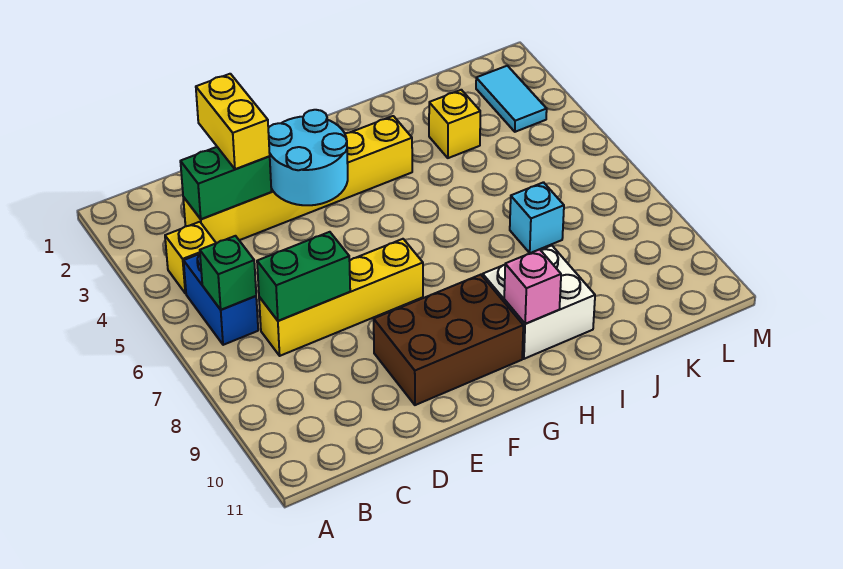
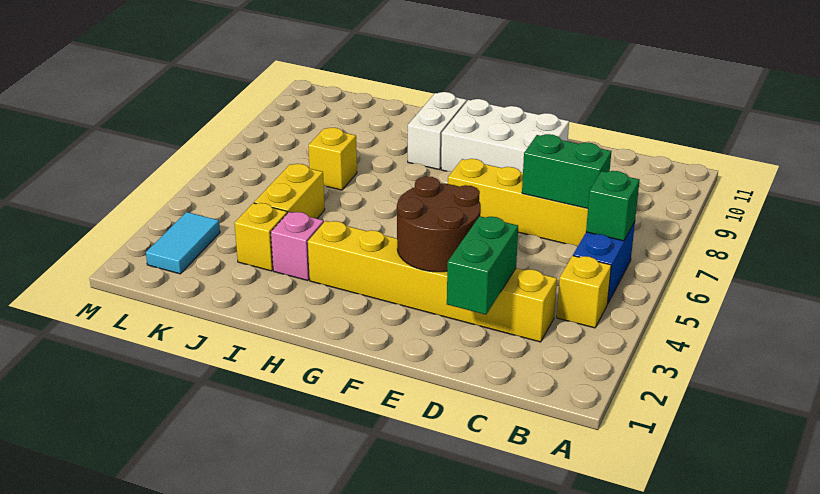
green brick C3:D3 level 2 -> green brick D2:D3 level 2
yellow brick D2:D3 level 3 -> yellow brick J4:J5 level 1
cyan round brick E3:F4 level 2 -> brown round brick E3:F4 level 2
brown brick E9:G10 level 1 -> white brick E9:G10 level 1
white brick H9:I10 level 1 -> white brick H9:H10 level 1
pink brick H10 level 2 -> pink brick I3 level 1
cyan brick J7 level 1 -> yellow brick J7 level 1

